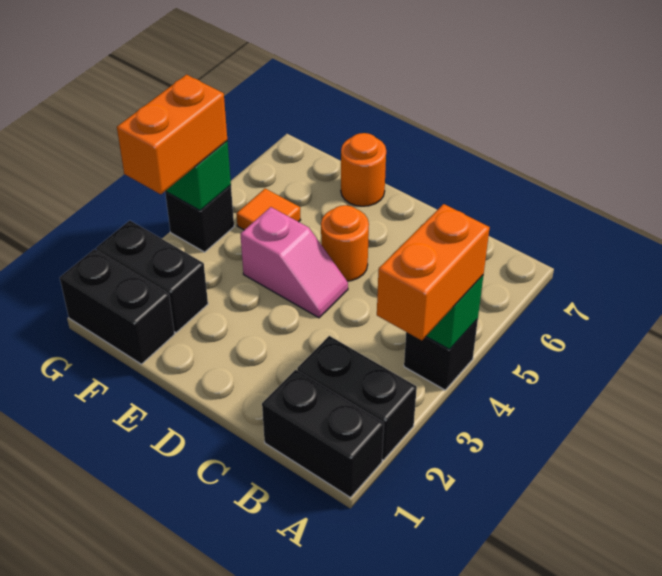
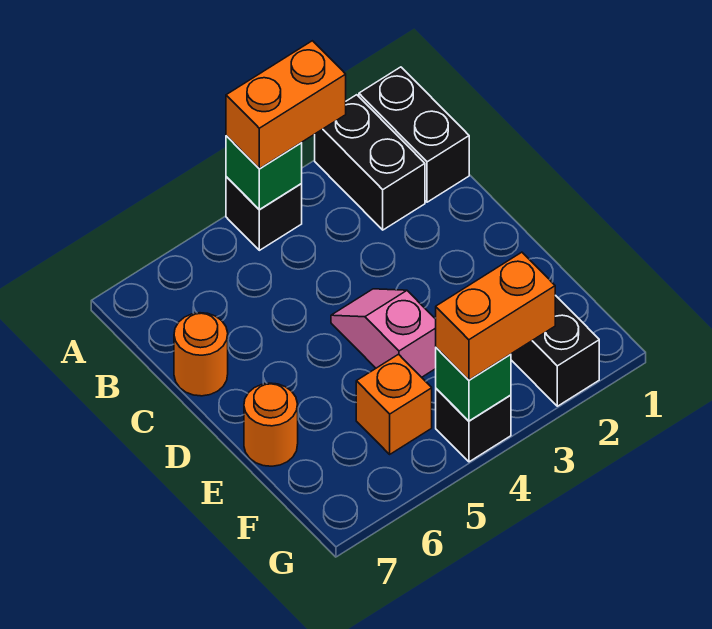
orange round brick D5 level 1 -> orange round brick C7 level 1
black brick F1:G1 level 1 -> none
orange tile F5 level 1 -> orange brick F5 level 1

